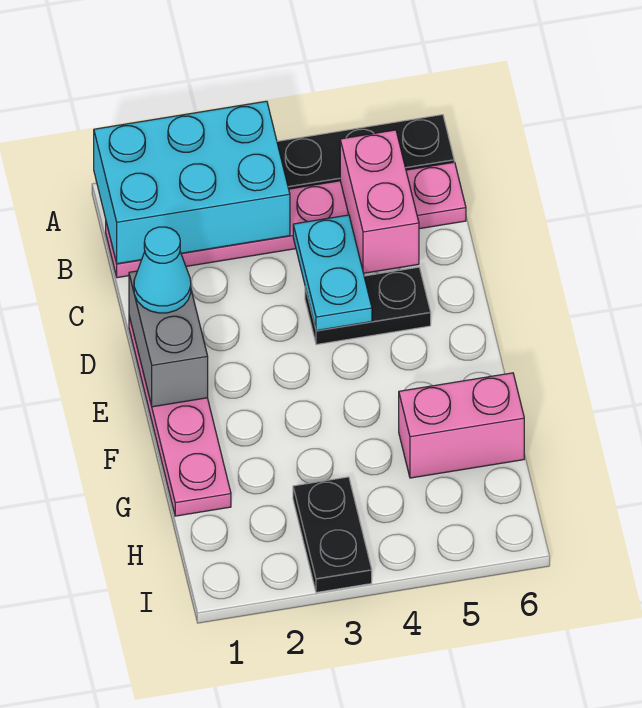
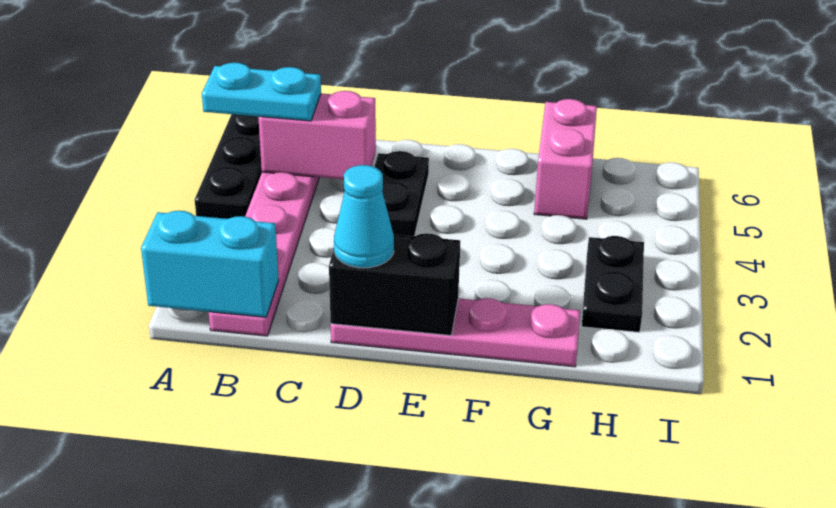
cyan brick A1:B3 level 2 -> cyan brick A1:B1 level 2
cyan plate C4:D4 level 2 -> cyan plate A5:B5 level 3
grey brick D1:E1 level 2 -> black brick D1:E1 level 2
black plate H3:I3 level 1 -> black plate H2:H3 level 1

